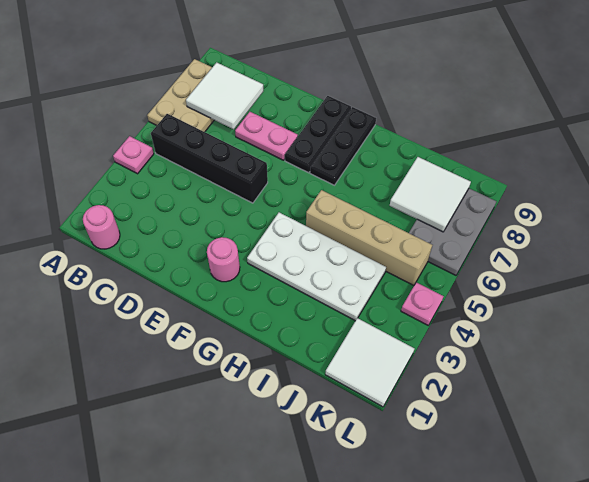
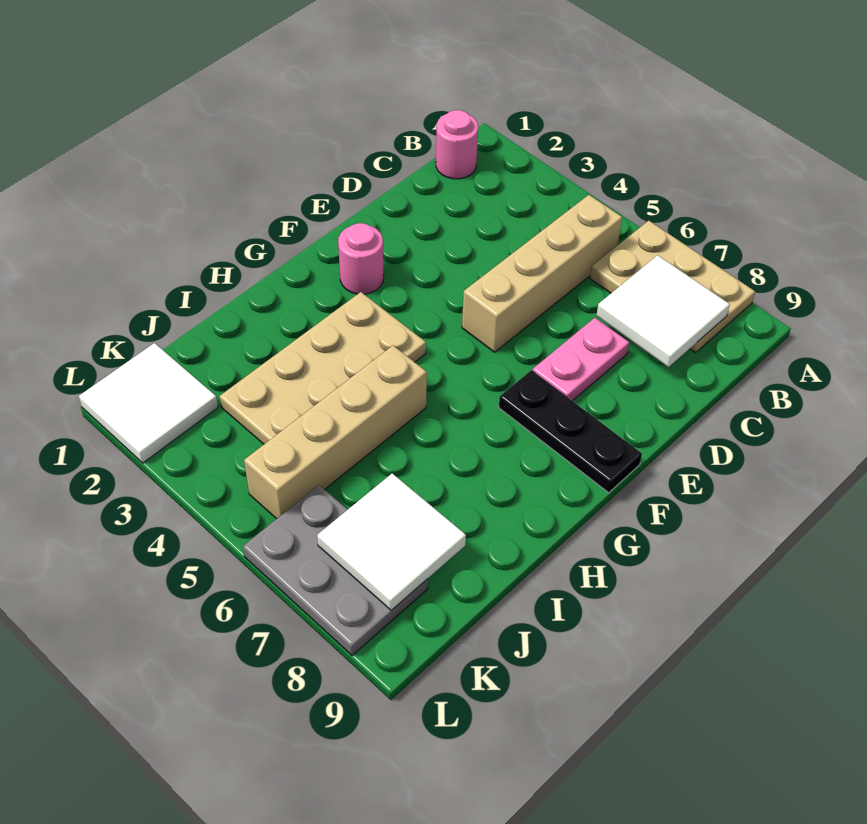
pink plate A4 level 1 -> none
black brick B5:E5 level 1 -> tan brick B5:E5 level 1
white plate G3:J4 level 1 -> tan plate G3:J4 level 1
black plate G7:G9 level 1 -> none
pink plate L4 level 1 -> none

